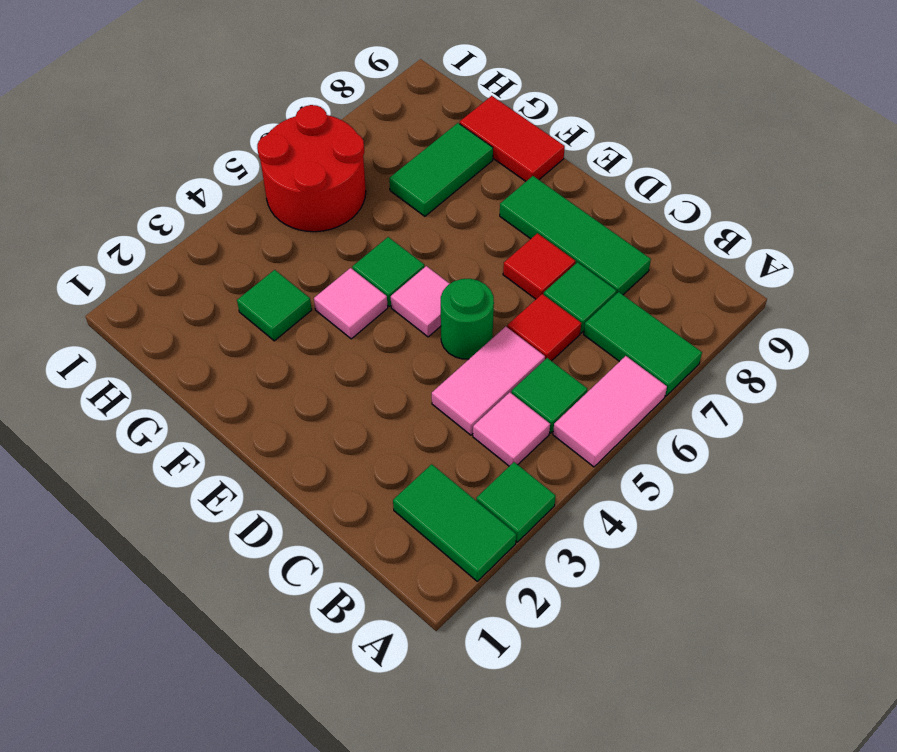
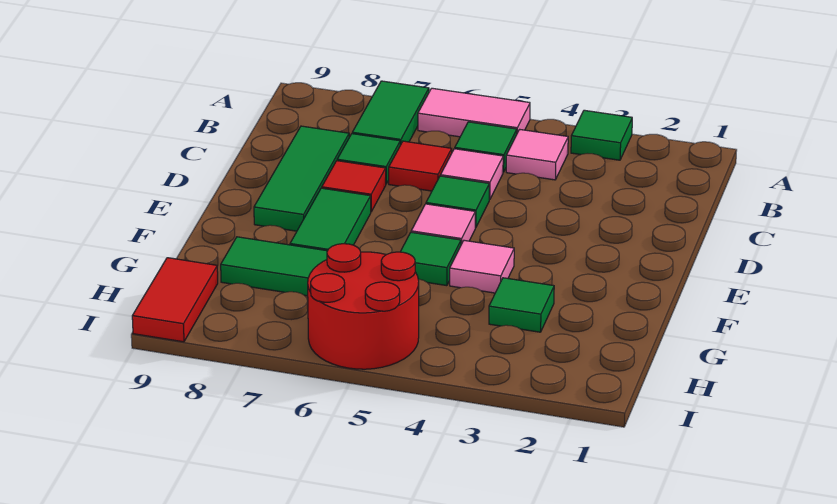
green tile A2:B2 level 1 -> green tile E7:F7 level 1
pink tile C4:C5 level 1 -> pink tile C5 level 1
green round brick D5 level 1 -> green tile D5 level 1
red tile F9:G9 level 1 -> red tile H9:I9 level 1

